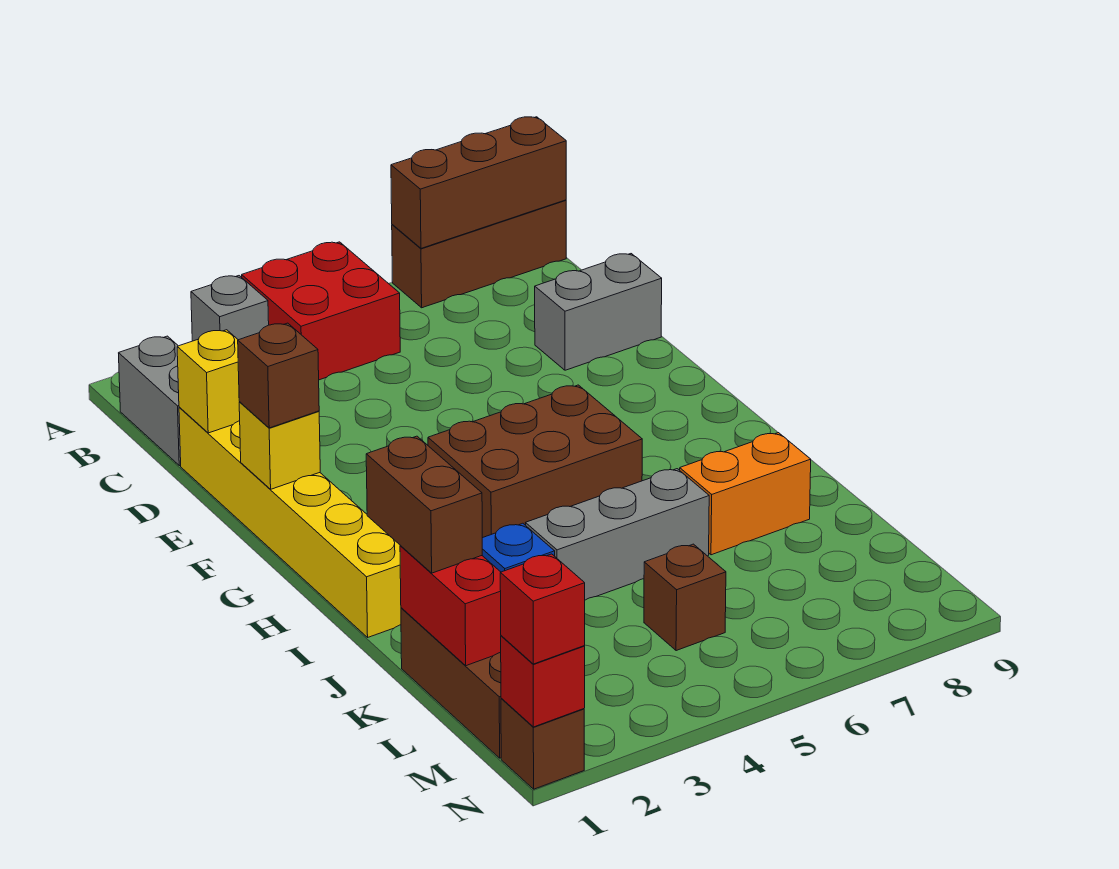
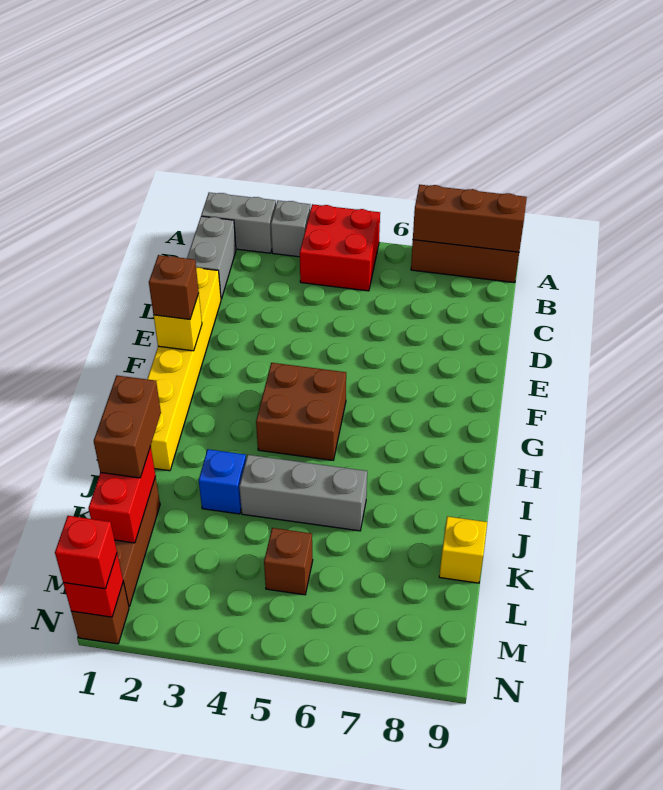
yellow brick D1 level 2 -> yellow brick K9 level 1
grey brick D8:D9 level 1 -> grey brick A1:A2 level 1
brown brick G4:H6 level 1 -> brown brick G4:H5 level 1
orange brick J7:J8 level 1 -> none

